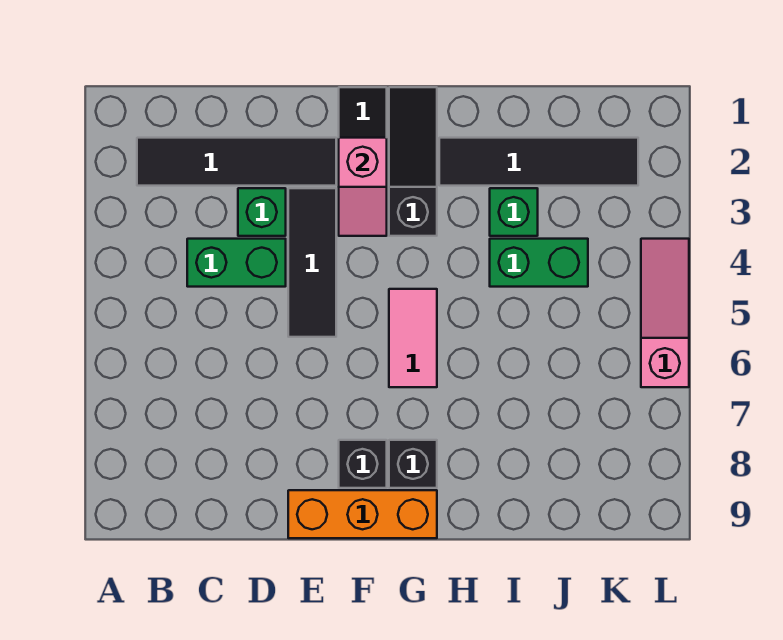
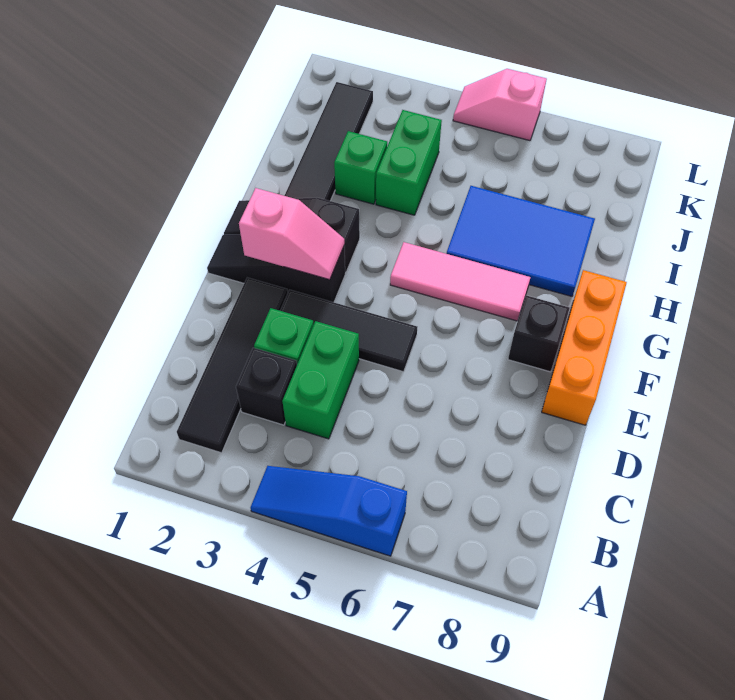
none -> blue slope A4:A6 level 1 top 6
pink tile G5:G6 level 1 -> pink tile G5:G7 level 1
black brick G8 level 1 -> black brick C3 level 1
none -> blue tile H6:I8 level 1
pink slope L4:L6 level 1 top 6 -> pink slope L5:L6 level 1 top 6

